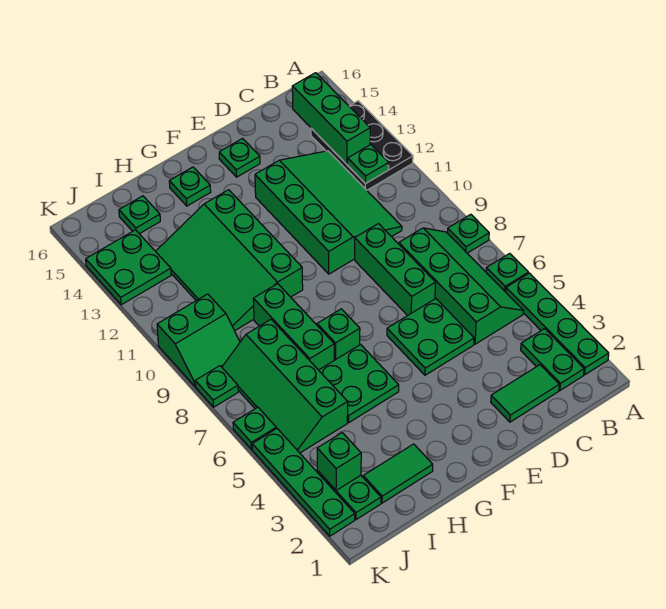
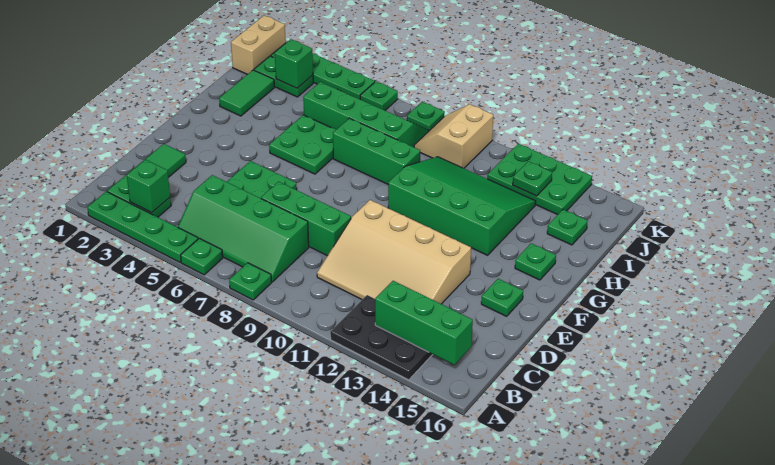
green plate B12 level 2 -> green plate J13 level 2
green slope C10:E13 level 1 top E -> tan slope C10:E13 level 1 top E
green brick G7 level 1 -> green brick B3 level 2
none -> tan brick J1:K1 level 1
green slope J9:K10 level 1 top 10 -> tan slope J9:K10 level 1 top 10
green plate J13:K14 level 1 -> green plate J12:K14 level 1

